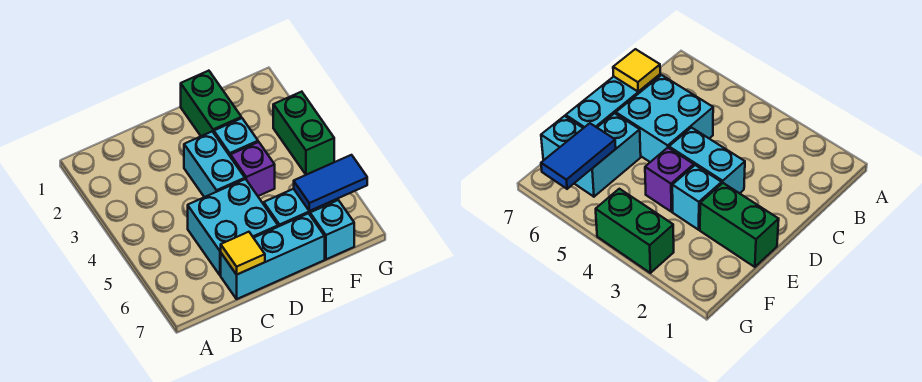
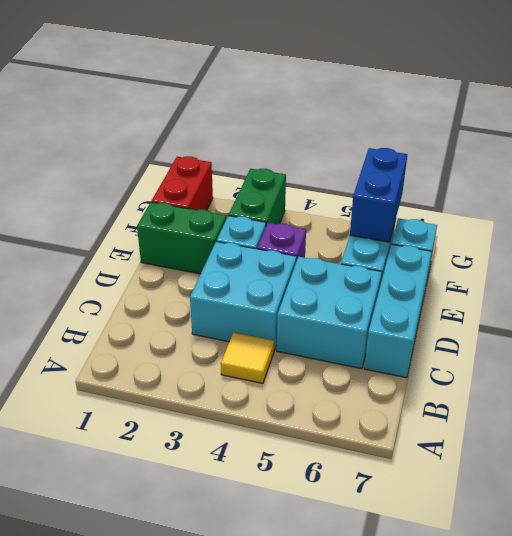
yellow tile C7 level 2 -> yellow tile B4 level 1
cyan brick D3:D4 level 1 -> cyan brick C3:D4 level 1
none -> red brick F1:G1 level 1
blue tile F6:G6 level 2 -> blue brick F6:G6 level 2
green brick G3:G4 level 1 -> green brick F3:G3 level 1

